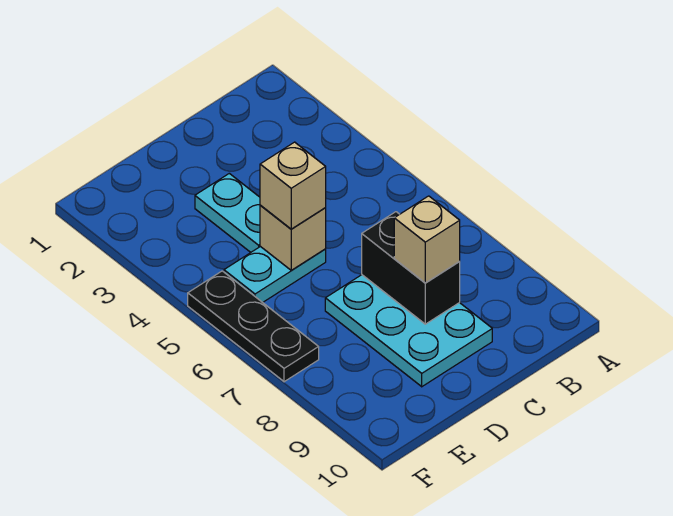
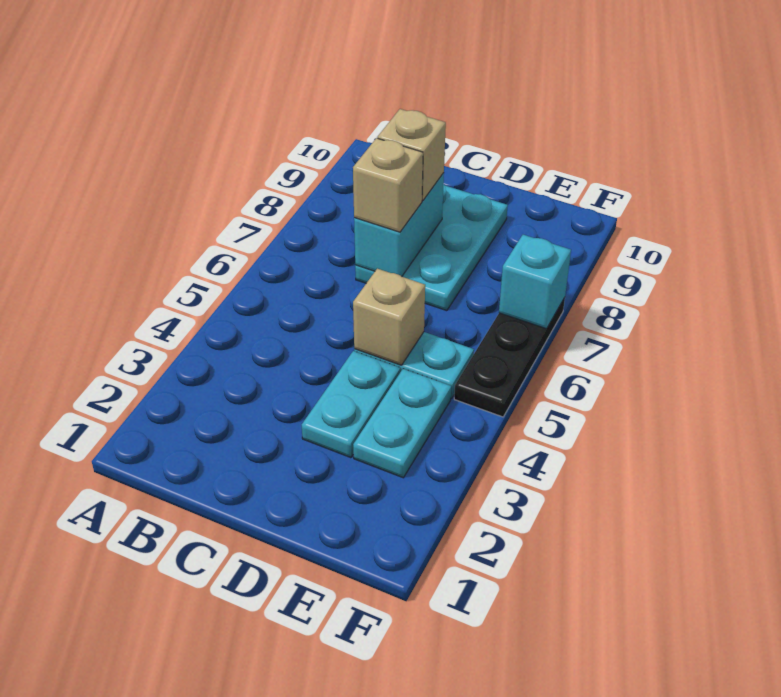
black brick C7:C8 level 2 -> cyan brick C7:C8 level 2
tan brick D5 level 3 -> tan brick C7 level 3
none -> cyan plate E3:E4 level 1
none -> cyan brick F7 level 2

